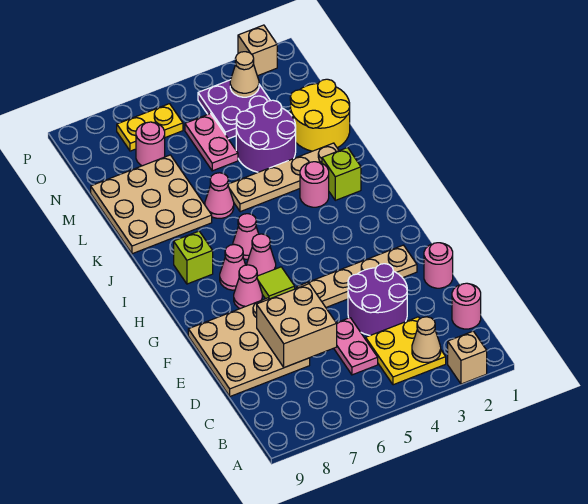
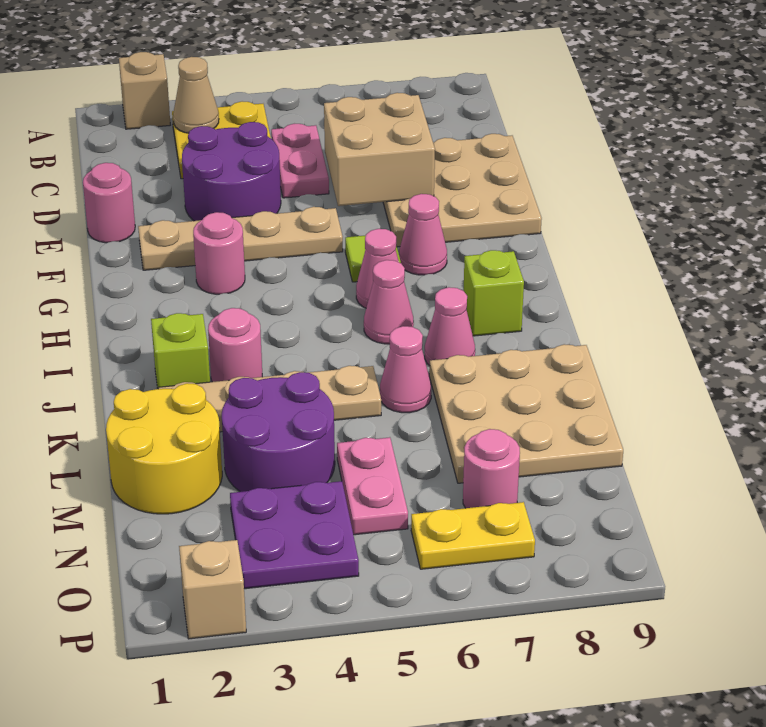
pink round brick C1 level 1 -> pink round brick G3 level 1
pink cone H7 level 1 -> pink cone J7 level 1
tan cone O3 level 2 -> none

